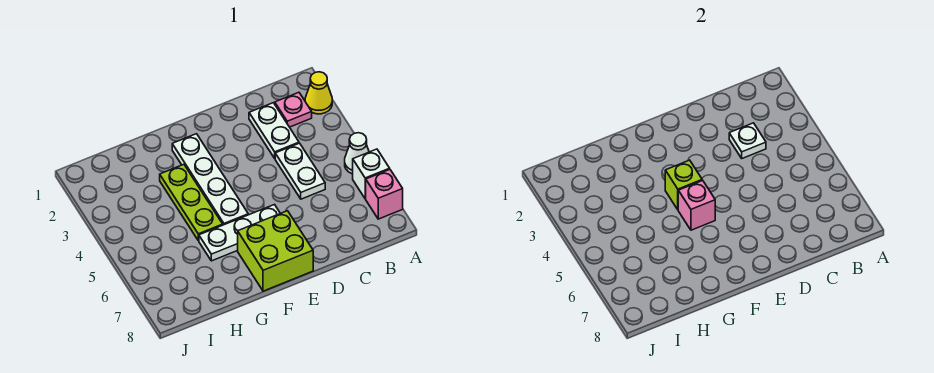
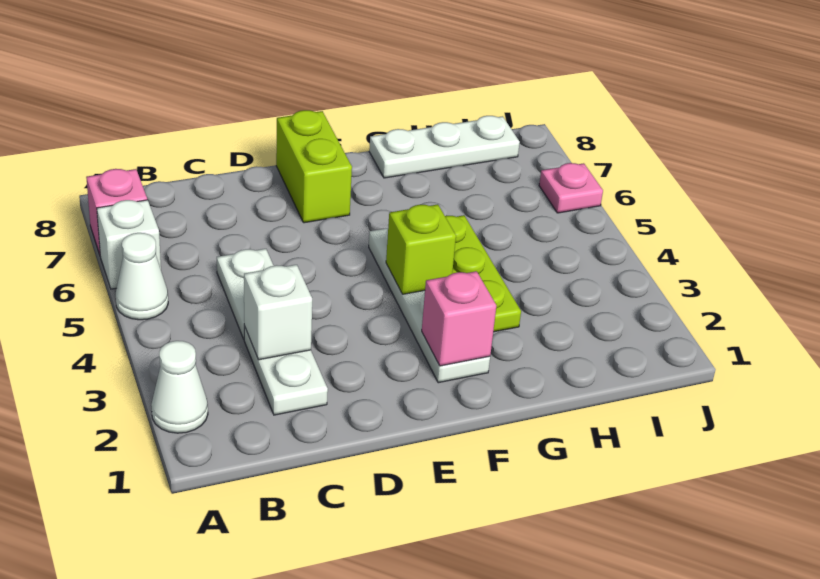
yellow cone A2 level 1 -> white cone A2 level 1
pink plate B2 level 1 -> pink plate J6 level 1
white plate C3 level 2 -> white brick C3 level 2
white plate E6:G6 level 1 -> white plate G8:I8 level 1
lime brick E7:F8 level 1 -> lime brick E7:E8 level 1
pink brick F5 level 2 -> pink brick F2 level 2

